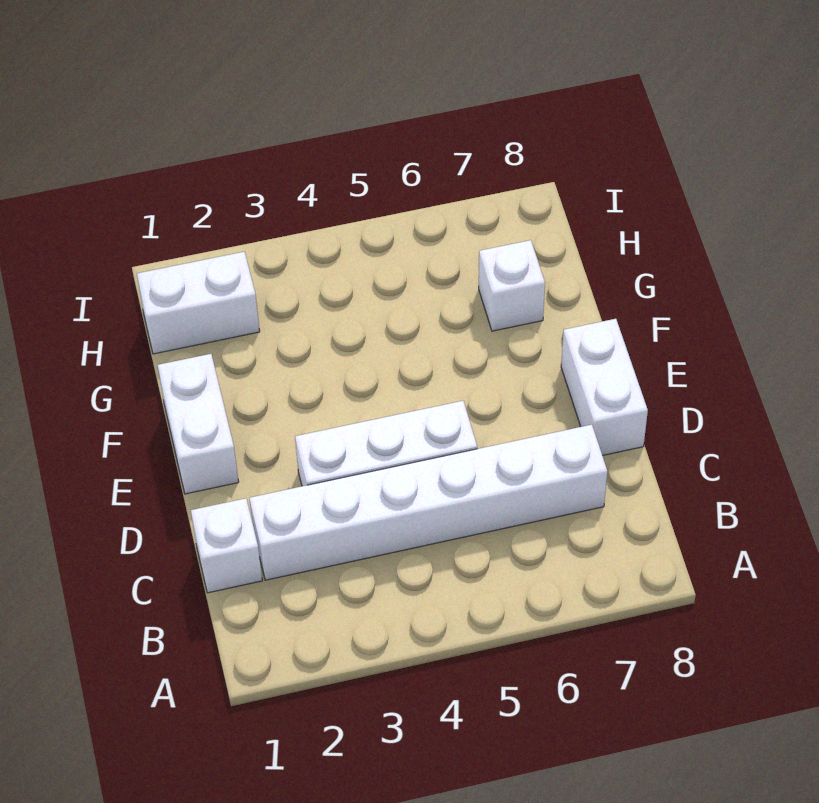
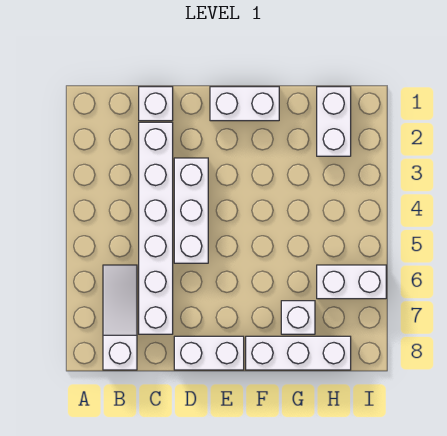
none -> white slope B6:B8 level 1 top 8
none -> white brick F8:H8 level 1
none -> white brick H6:I6 level 1

